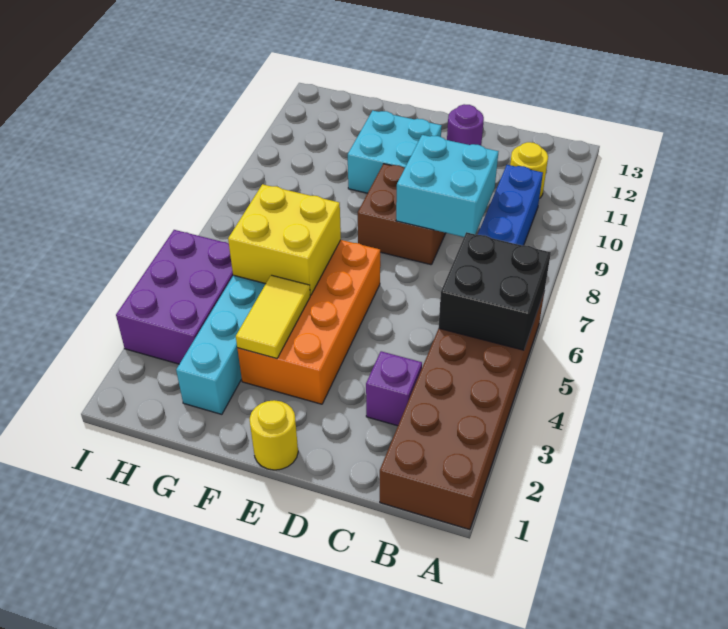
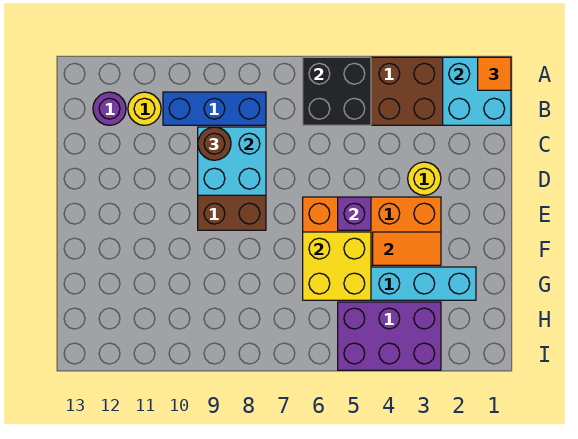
none -> orange tile A1 level 3
purple brick C3 level 1 -> purple brick E5 level 2
none -> brown round brick C9 level 3
purple round brick D12 level 1 -> purple round brick B12 level 1
yellow round brick E1 level 1 -> yellow round brick D3 level 1
cyan brick E10:F11 level 1 -> cyan brick A1:B2 level 2
yellow tile F3:F4 level 2 -> orange tile F3:F4 level 2

